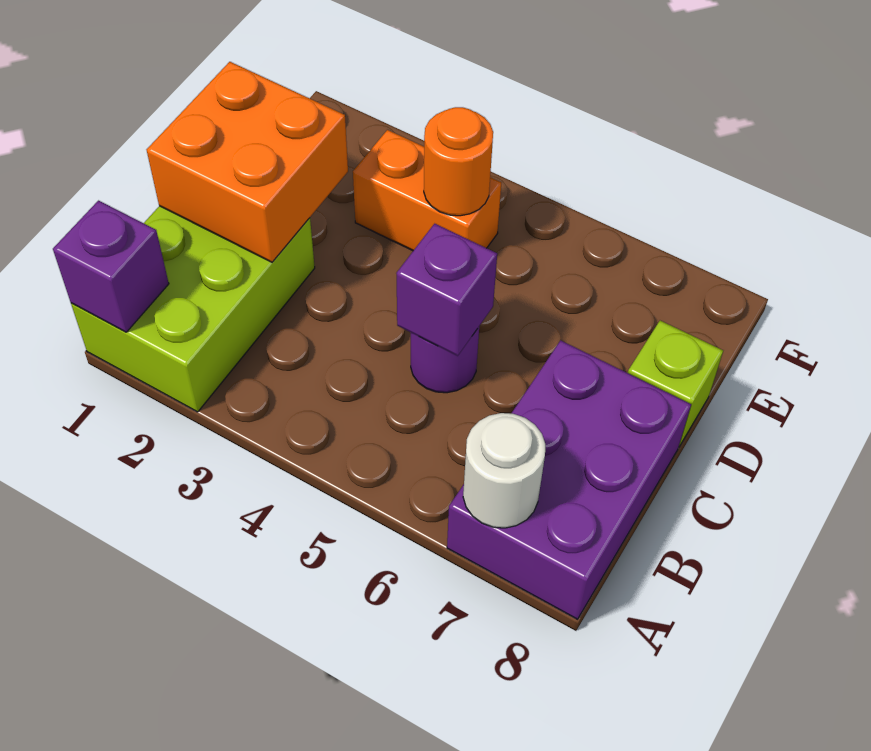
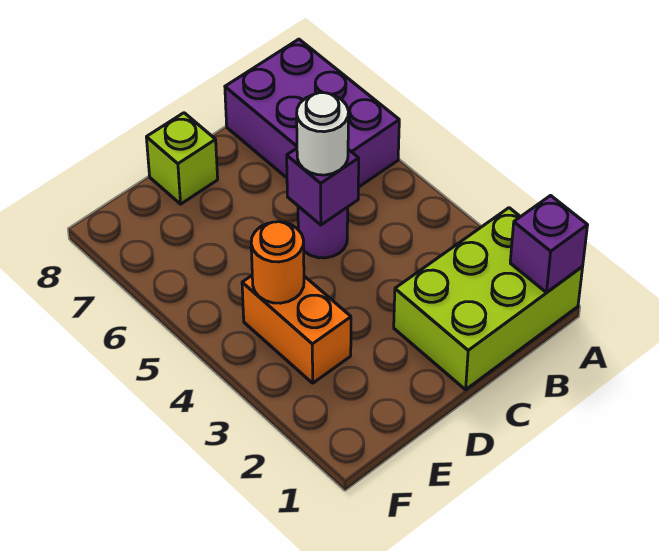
purple brick A7:C8 level 1 -> purple brick A6:B8 level 1
white round brick A7 level 2 -> white round brick C5 level 3
orange brick C1:D2 level 2 -> none

